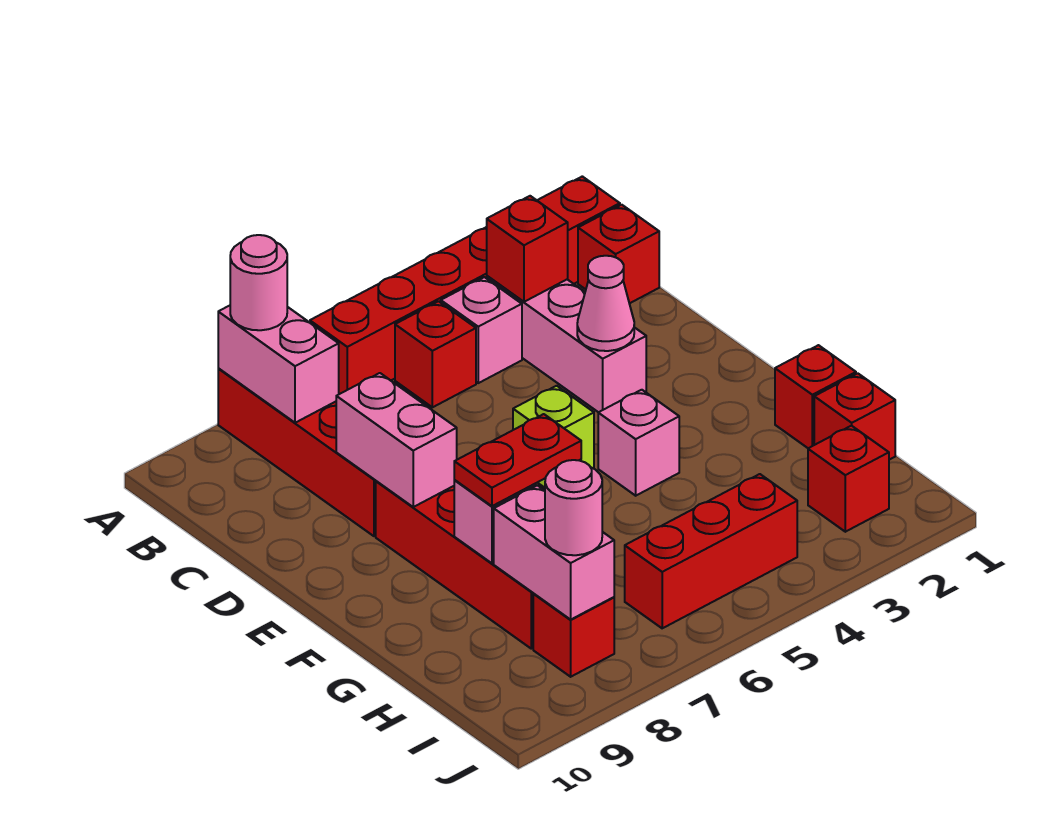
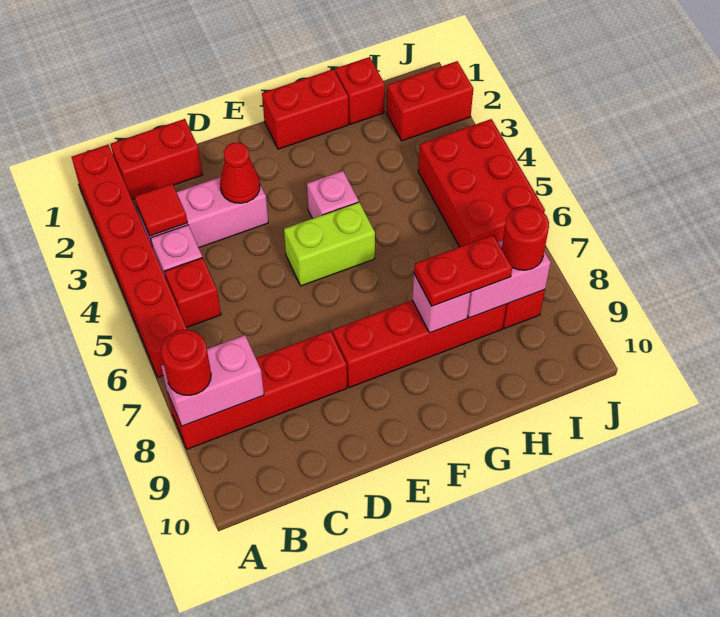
pink round brick A8 level 3 -> red round brick A8 level 3
red brick B1 level 1 -> red brick B1:C1 level 1
red brick B3 level 2 -> red tile B3 level 2
pink cone D3 level 2 -> red cone D3 level 2
pink brick D8:E8 level 2 -> none
lime brick E5 level 1 -> lime brick E5:F5 level 1
red brick G1 level 1 -> red brick F1:G1 level 1
red plate G7:G8 level 3 -> red plate G8:H8 level 3
red brick I2 level 1 -> red brick I2:J2 level 1
red brick I4:I6 level 1 -> red brick I4:J6 level 1
pink round brick I8 level 3 -> red round brick I8 level 3

